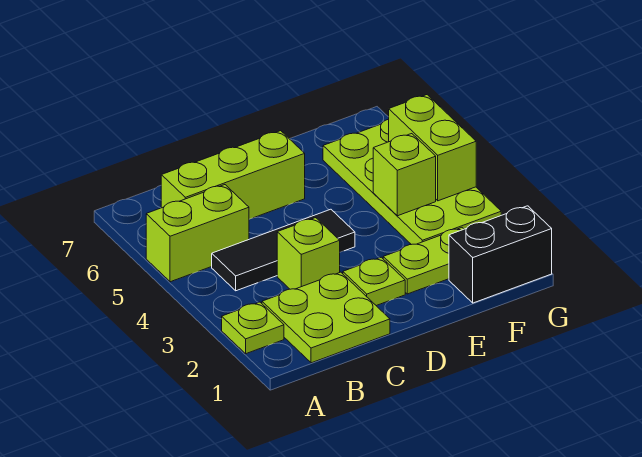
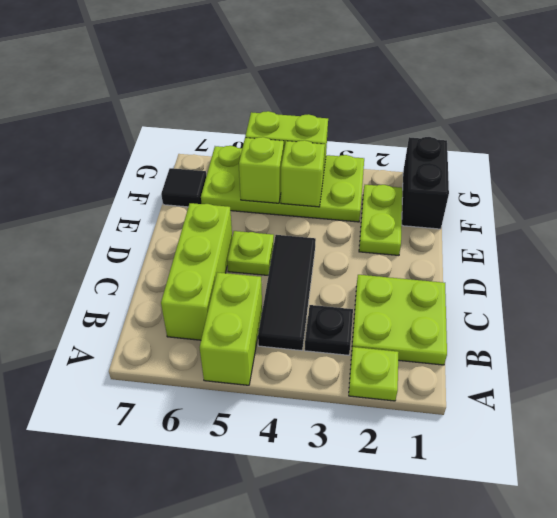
none -> black plate B3 level 1
lime brick C3 level 1 -> lime brick F5 level 2
lime plate D2 level 1 -> lime plate D5 level 1
none -> black tile F7 level 1

